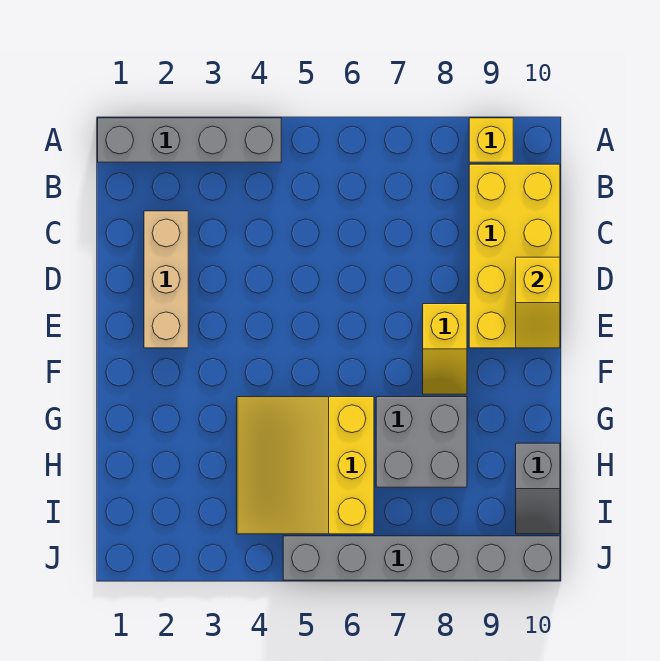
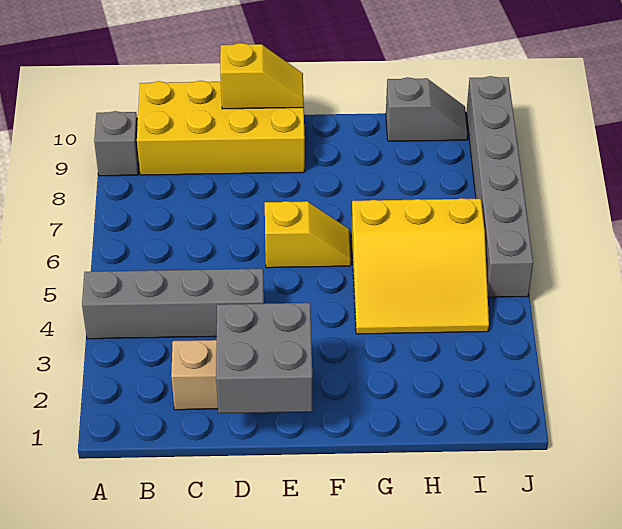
grey brick A1:A4 level 1 -> grey brick A4:D4 level 1
yellow brick A9 level 1 -> grey brick A9 level 1
yellow slope E8:F8 level 1 top E -> yellow slope E6:F6 level 1 top E
grey brick G7:H8 level 1 -> grey brick D1:E2 level 2

